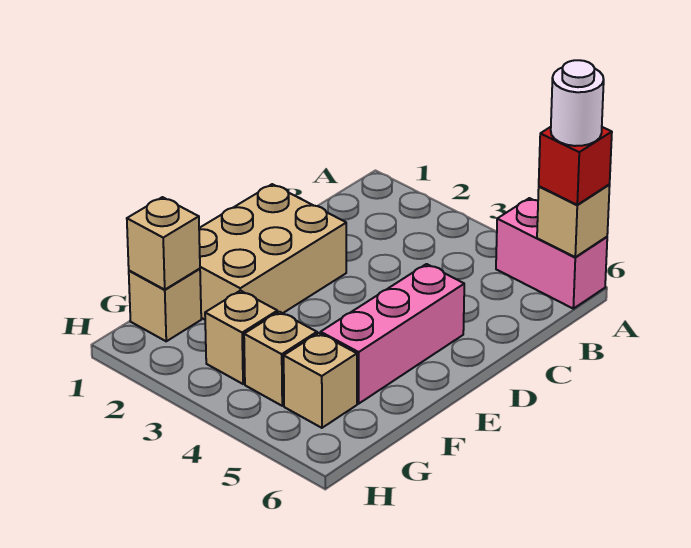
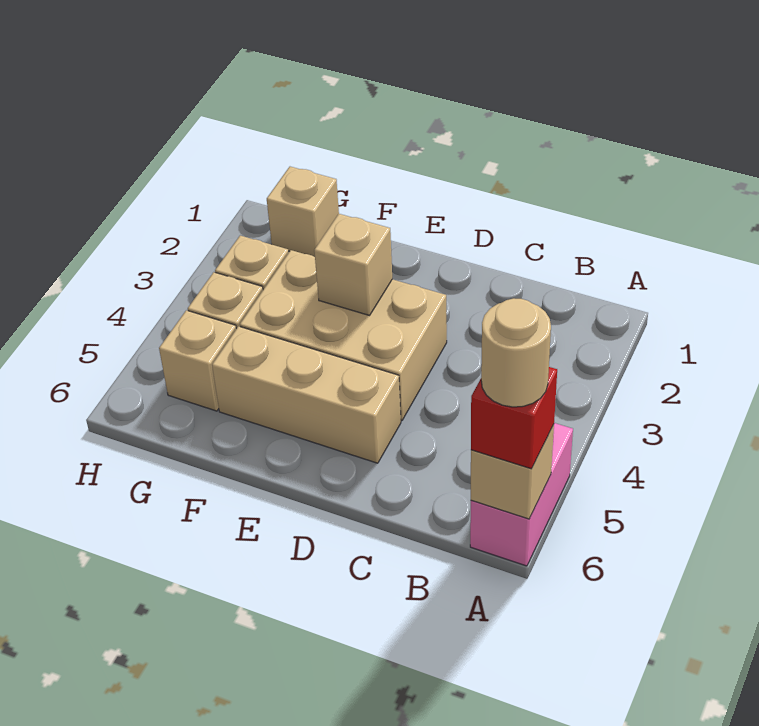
white round brick A6 level 4 -> tan round brick A6 level 4
tan brick D1:F2 level 1 -> tan brick D3:F4 level 1
pink brick D5:F5 level 1 -> tan brick D5:F5 level 1
tan brick G1 level 2 -> tan brick E3 level 2

